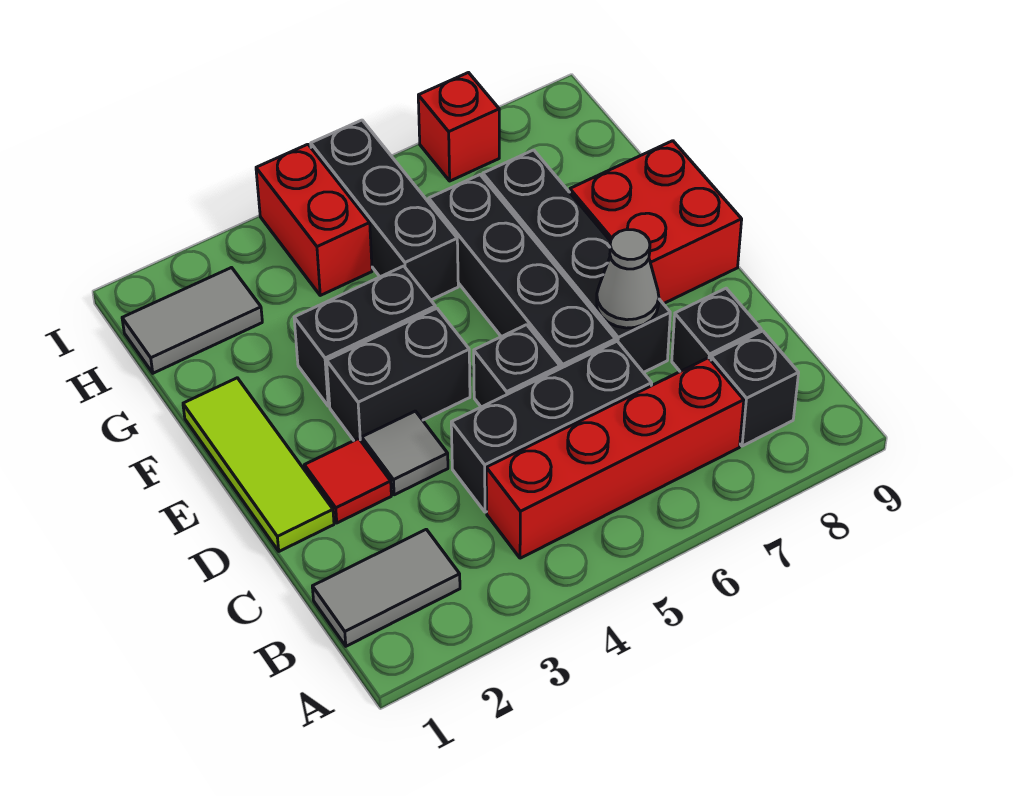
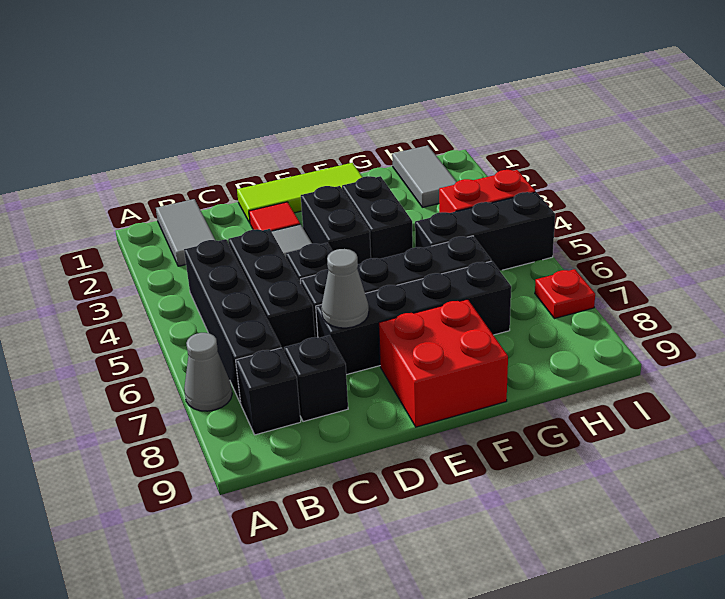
none -> grey cone A7 level 1
red brick B4:B7 level 1 -> black brick B4:B7 level 1
red brick I7 level 1 -> red plate I7 level 1

